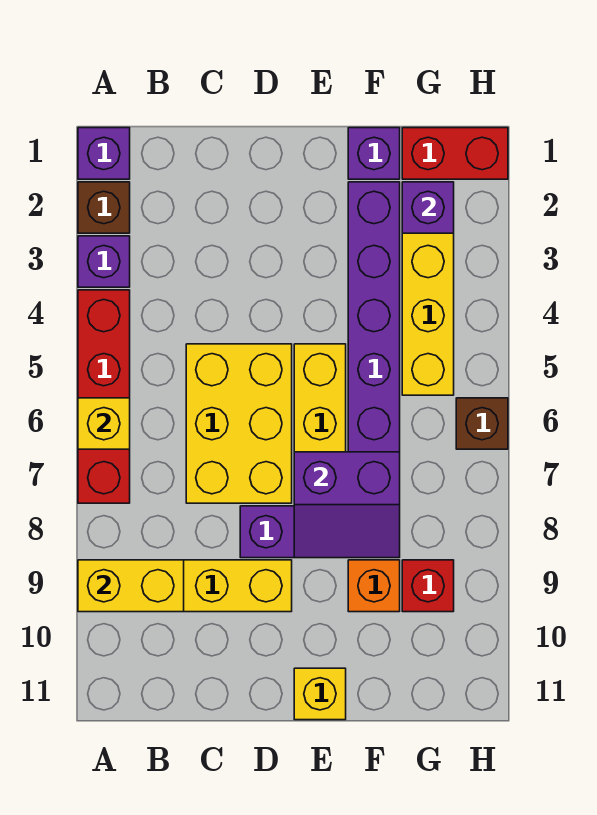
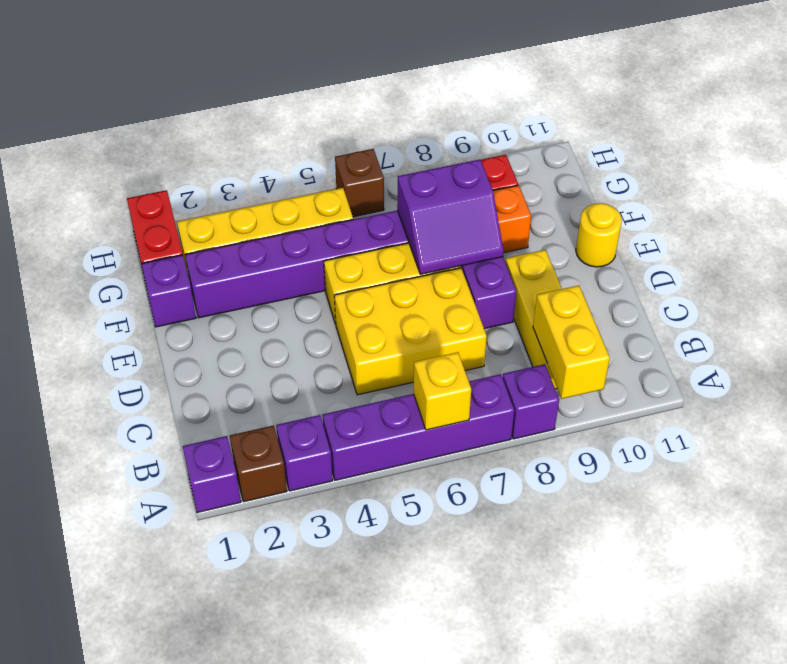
red brick A4:A7 level 1 -> purple brick A4:A7 level 1
purple slope E7:F8 level 2 top 7 -> purple slope E7:F8 level 2 top F
yellow brick E11 level 1 -> yellow round brick E11 level 1
purple brick G2 level 2 -> purple brick A8 level 1

